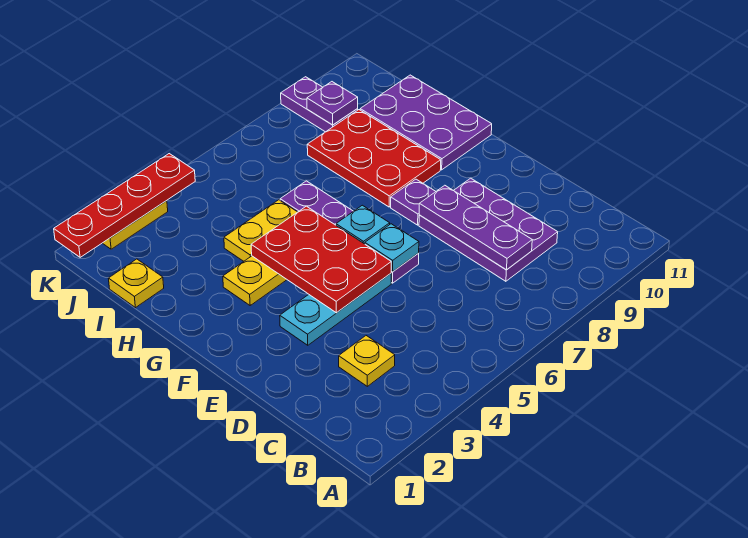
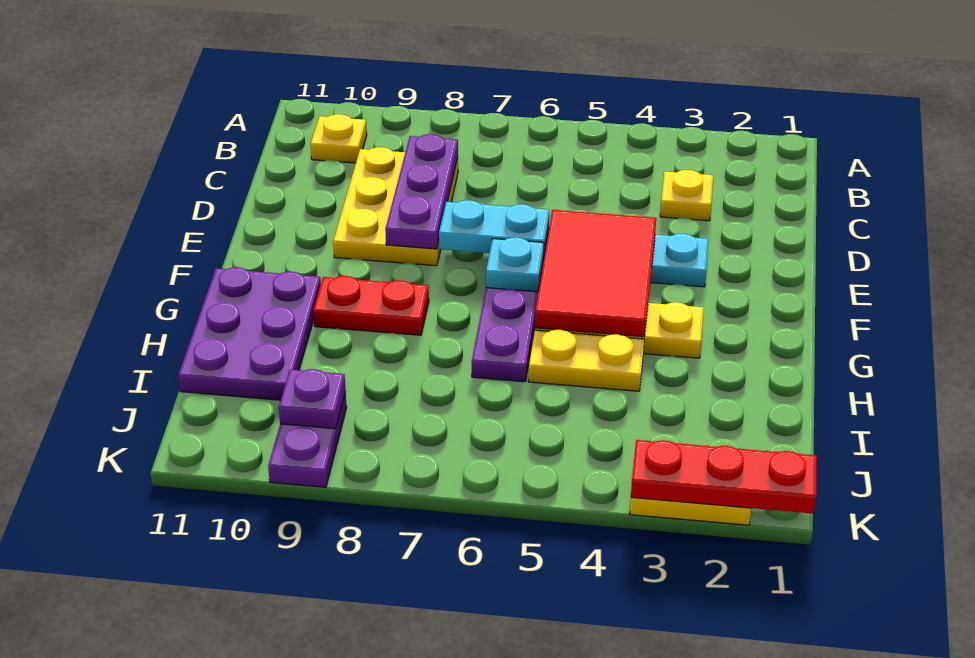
purple plate C8:E9 level 1 -> yellow plate C8:E9 level 1
red plate E4:G5 level 2 -> red tile E4:G5 level 2
cyan plate E6 level 2 -> cyan plate E6:E7 level 2
purple plate F8 level 1 -> none
red plate G8:I9 level 1 -> red plate G8:G9 level 1
yellow plate I1 level 1 -> yellow plate B10 level 1
red plate K1:K4 level 2 -> red plate K1:K3 level 2

